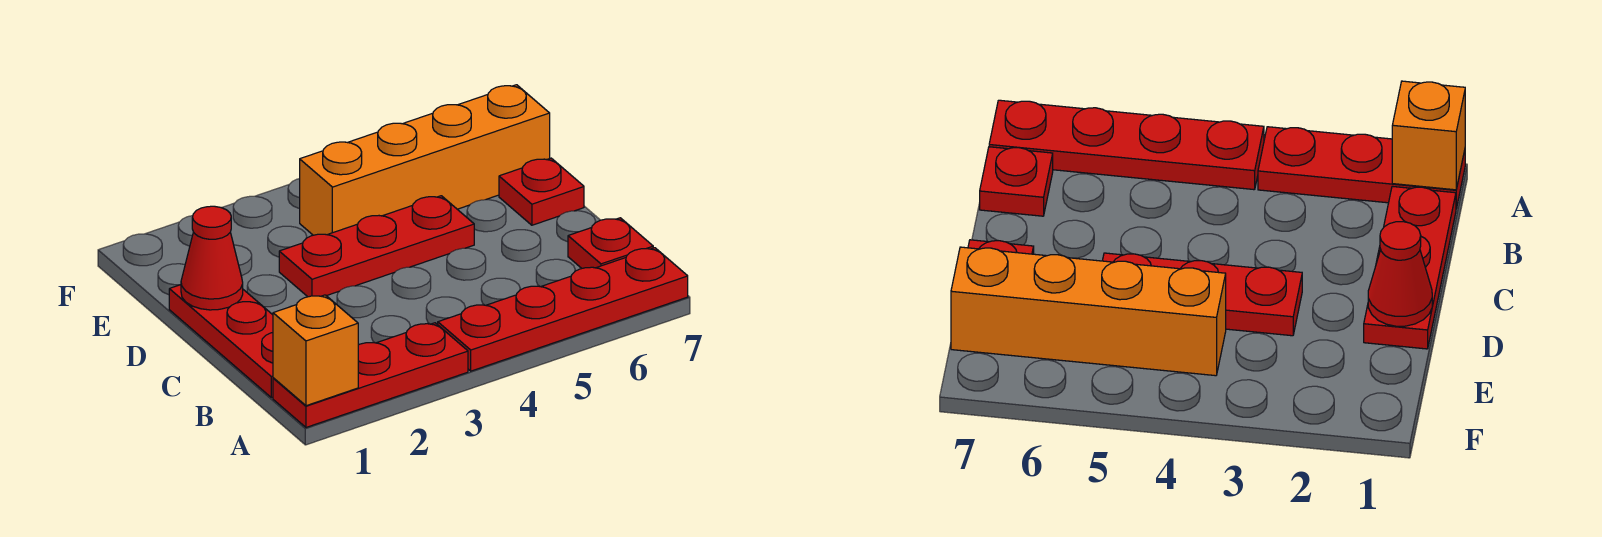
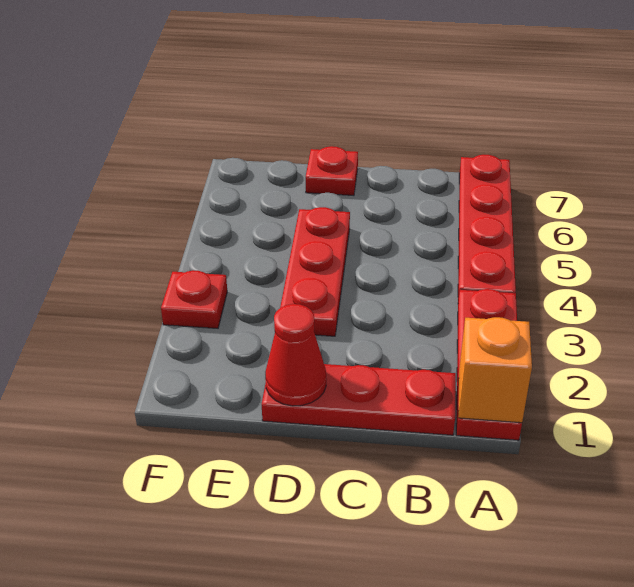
red plate B7 level 1 -> red plate F3 level 1
orange brick E4:E7 level 1 -> none

